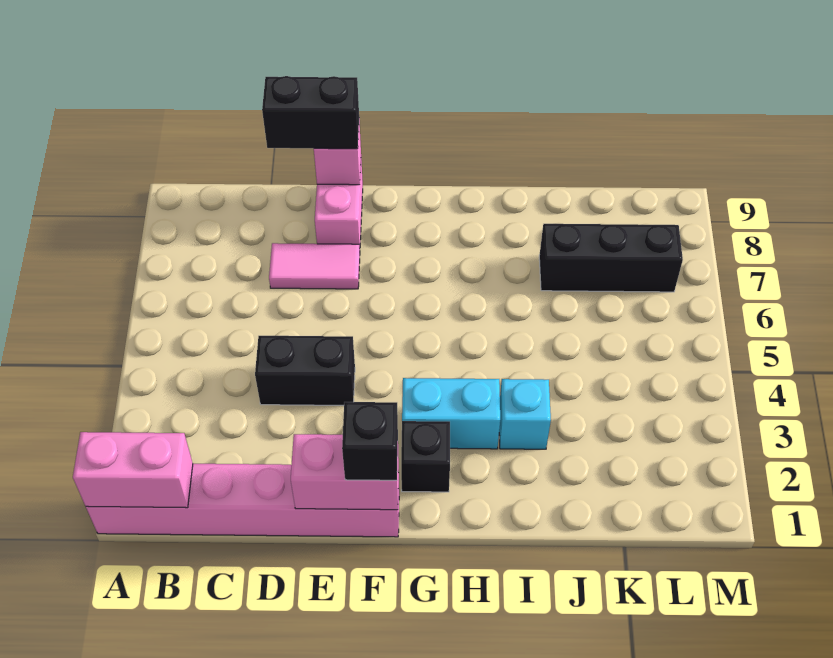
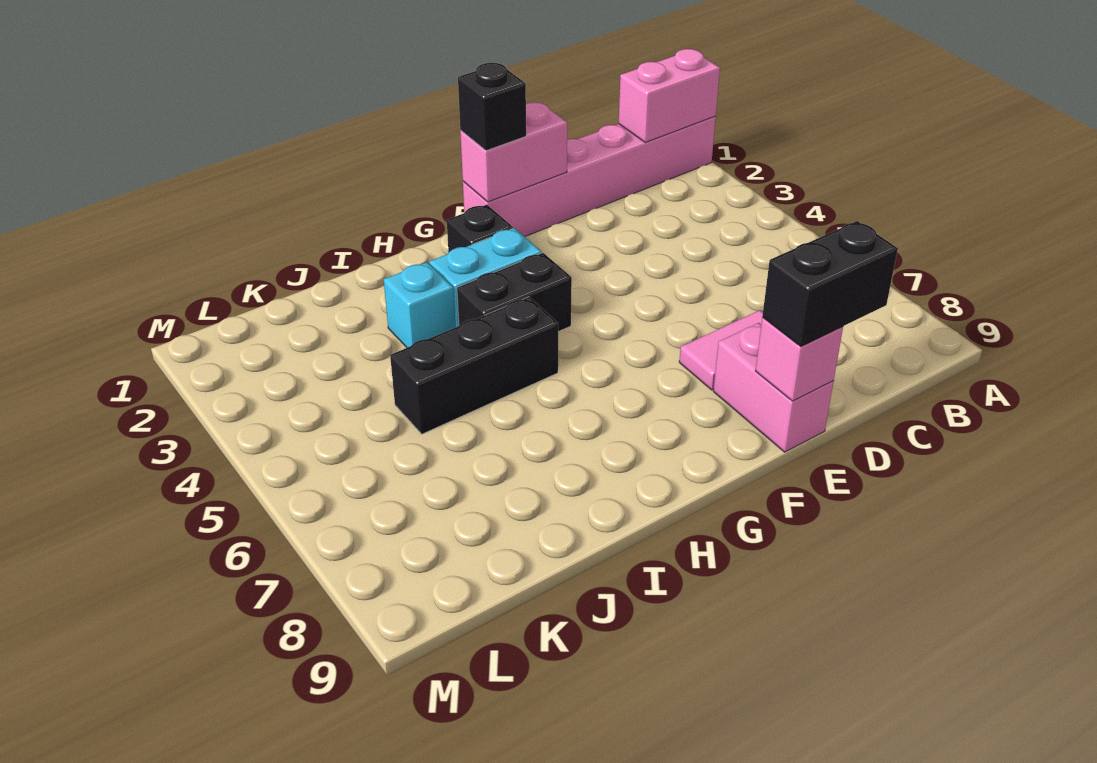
black brick D4:E4 level 1 -> black brick G4:H4 level 1
black brick J7:L7 level 1 -> black brick H5:J5 level 1

